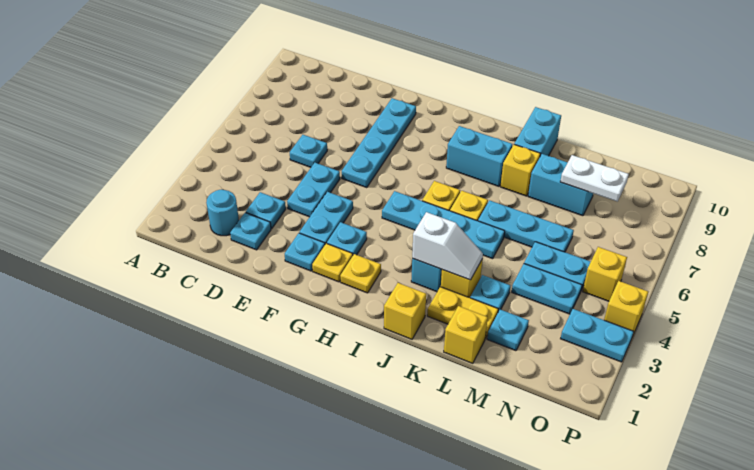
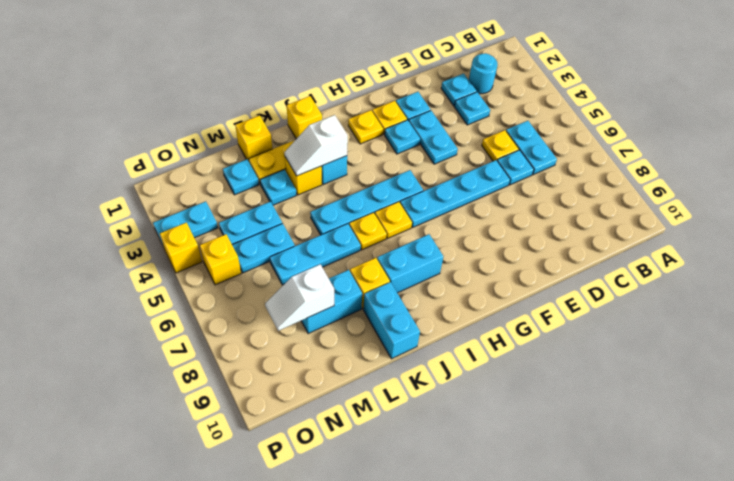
none -> yellow plate D5 level 1
cyan plate E4:E5 level 1 -> cyan plate C5:C6 level 1
cyan plate F6:F9 level 1 -> cyan plate E6:H6 level 1
white plate M8:N8 level 2 -> white slope M8:N8 level 2 top M

